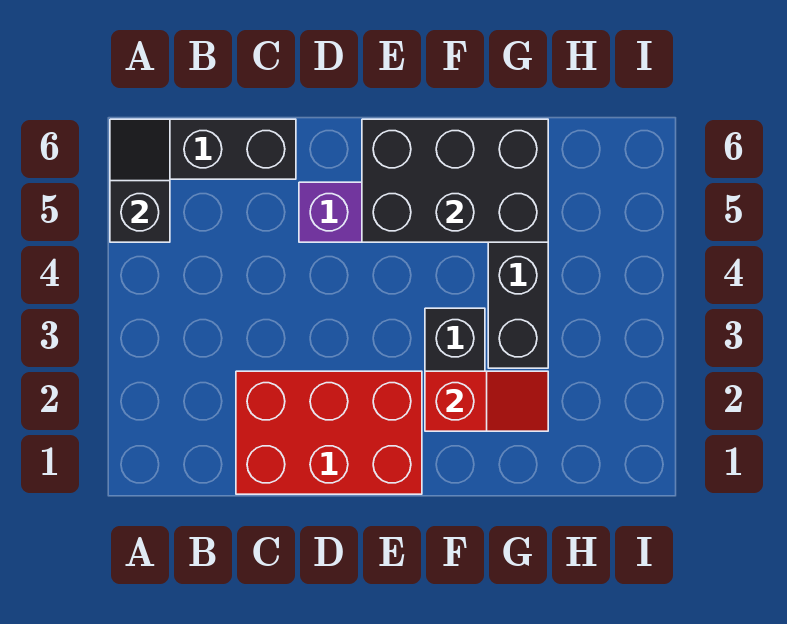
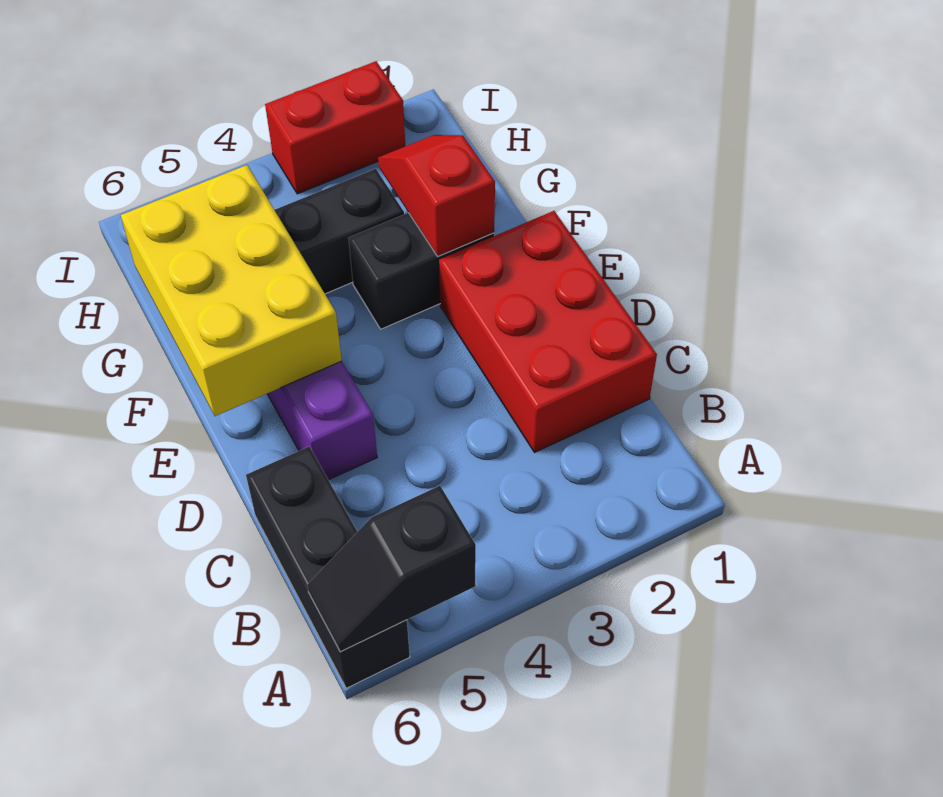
black brick E5:G6 level 2 -> yellow brick E5:G6 level 2
none -> red brick I2:I3 level 1

